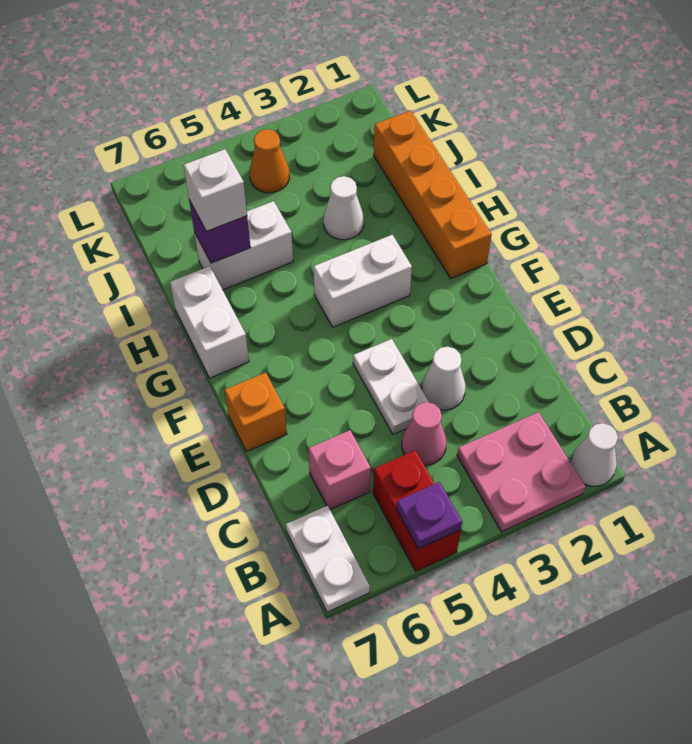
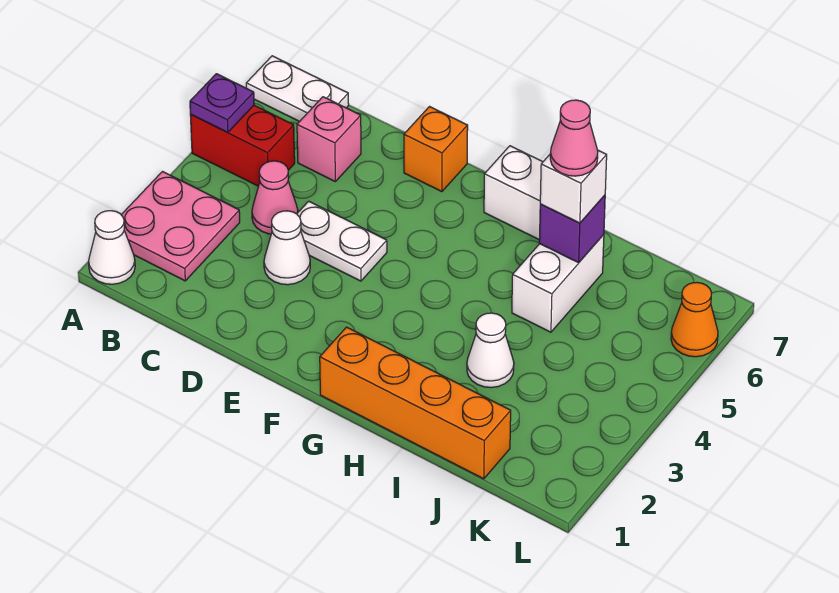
white brick G3:G4 level 1 -> none
none -> pink cone I6 level 4
orange cone K4 level 1 -> orange cone L6 level 1

